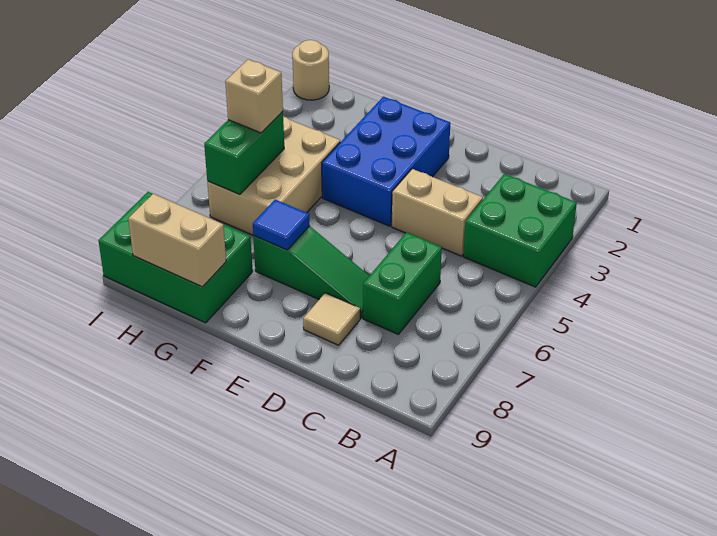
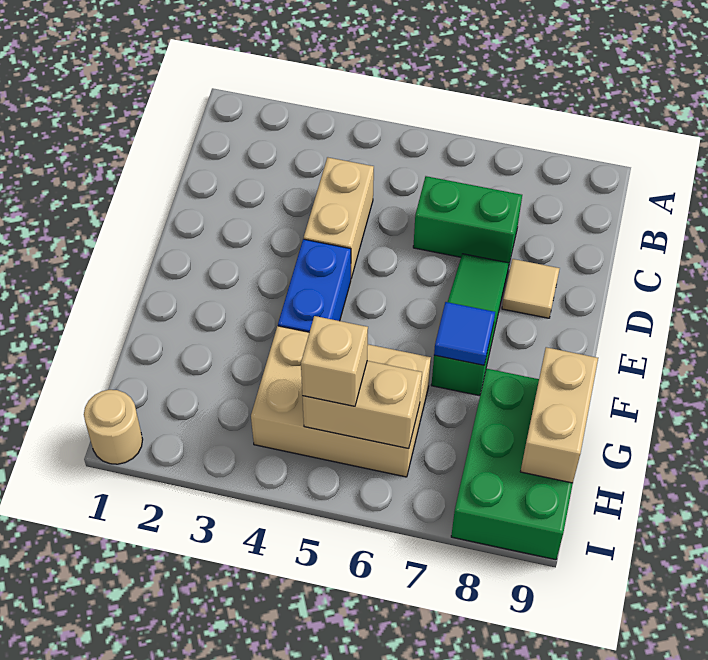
green brick A3:B4 level 1 -> none
blue brick E2:F4 level 1 -> blue brick E4:F4 level 1
green brick H5:H6 level 2 -> tan brick H5:H6 level 2

